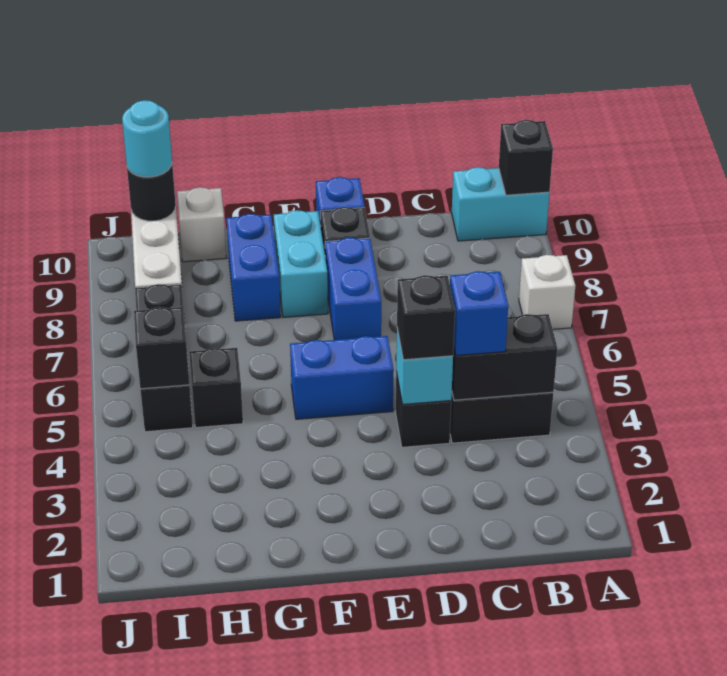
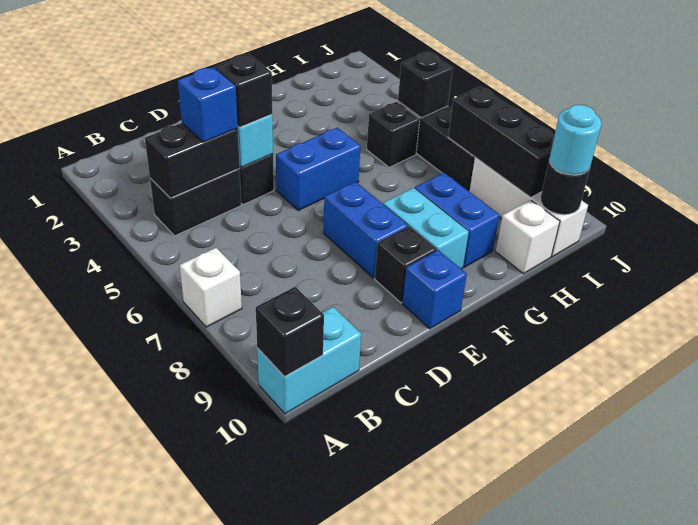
none -> black brick I7:I9 level 2

